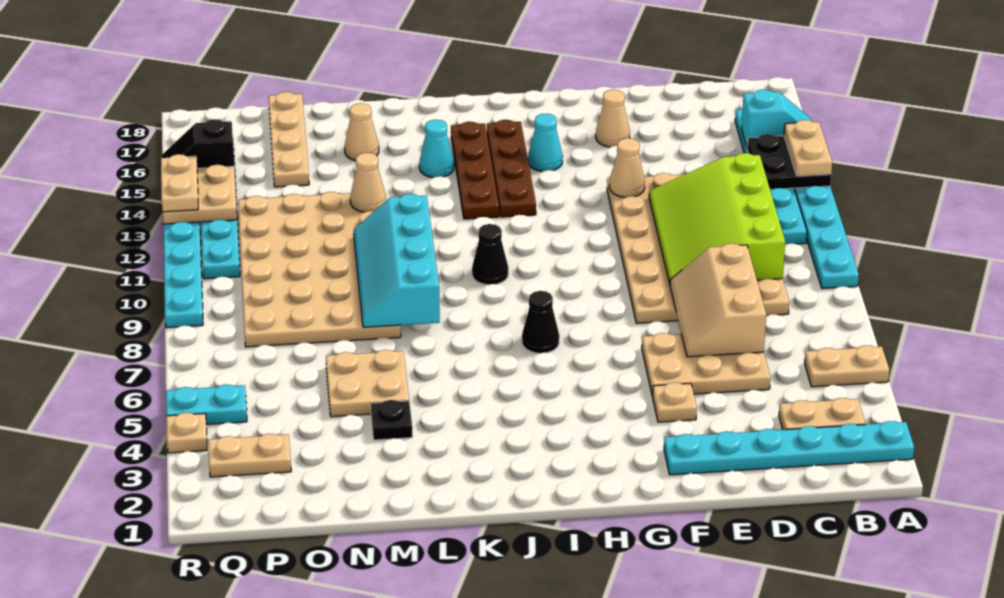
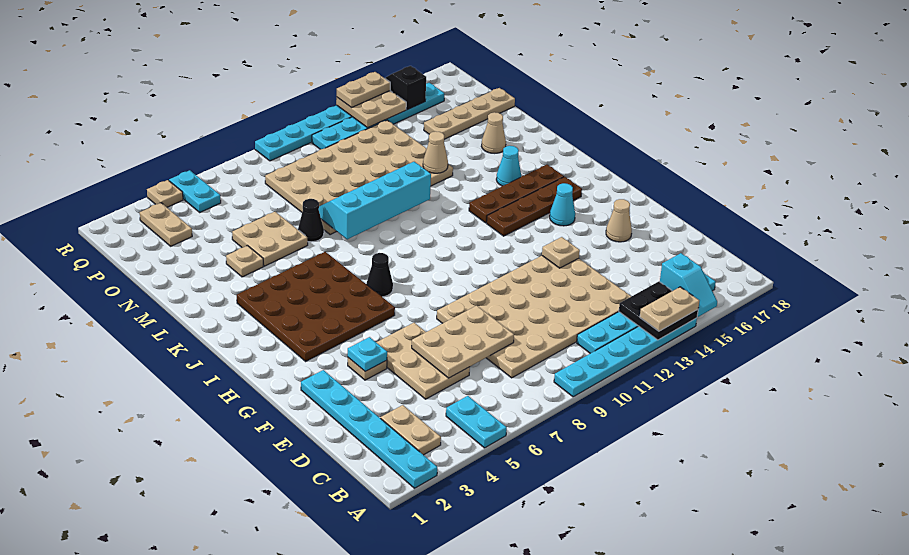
tan plate A5:B5 level 1 -> cyan plate A5:B5 level 1
lime slope C9:E12 level 2 top C -> none
tan slope D6:E8 level 2 top D -> tan plate D6:E8 level 2
none -> cyan plate F4 level 2
tan cone F13 level 2 -> tan plate F13 level 2
none -> brown plate H3:K6 level 1
black cone J10 level 1 -> black cone M7 level 1
black plate M4 level 1 -> tan plate M4 level 1

